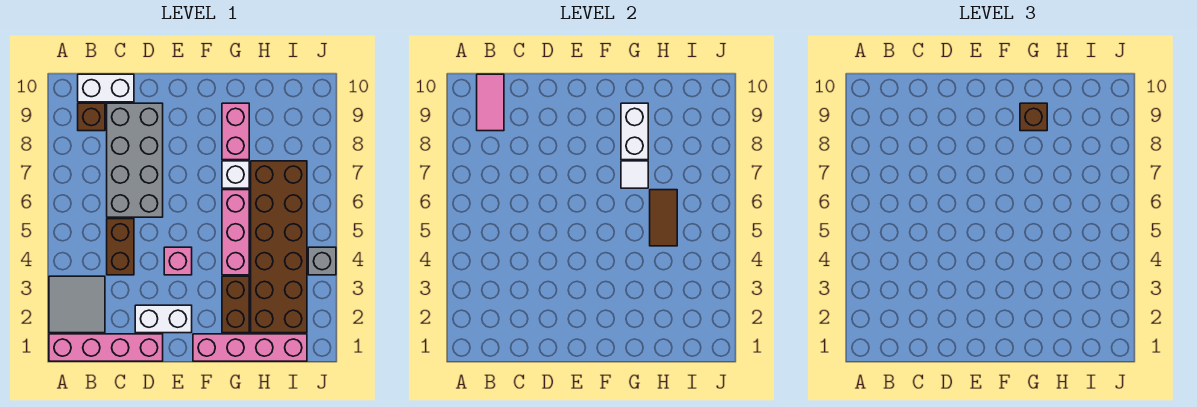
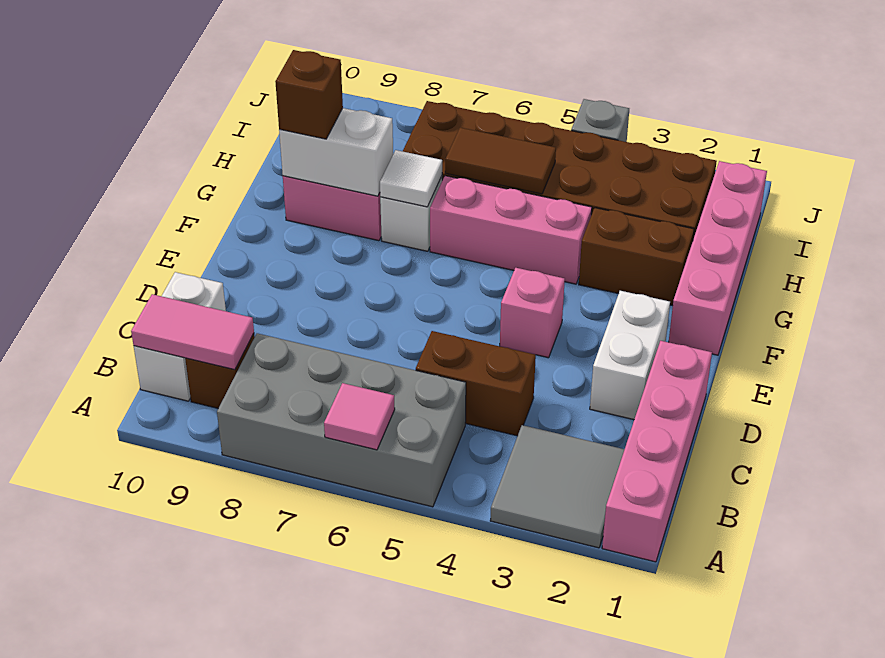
none -> pink tile A6 level 2
grey brick C6:D9 level 1 -> grey brick A5:B8 level 1

